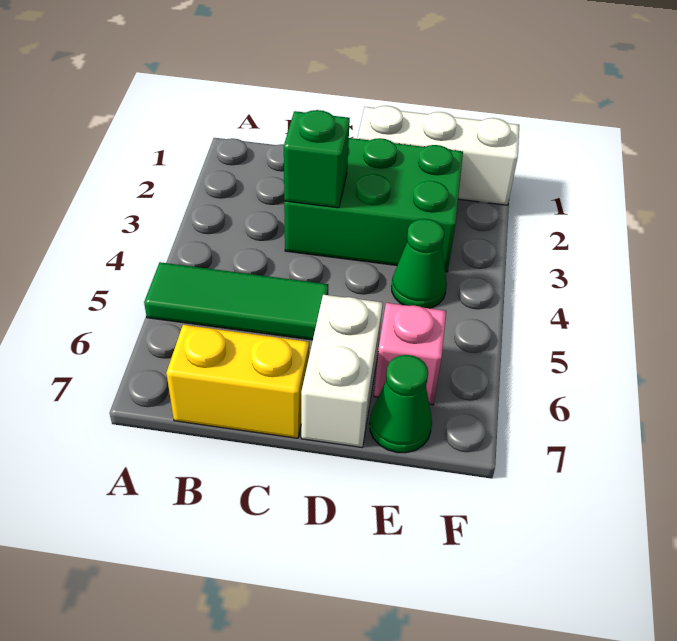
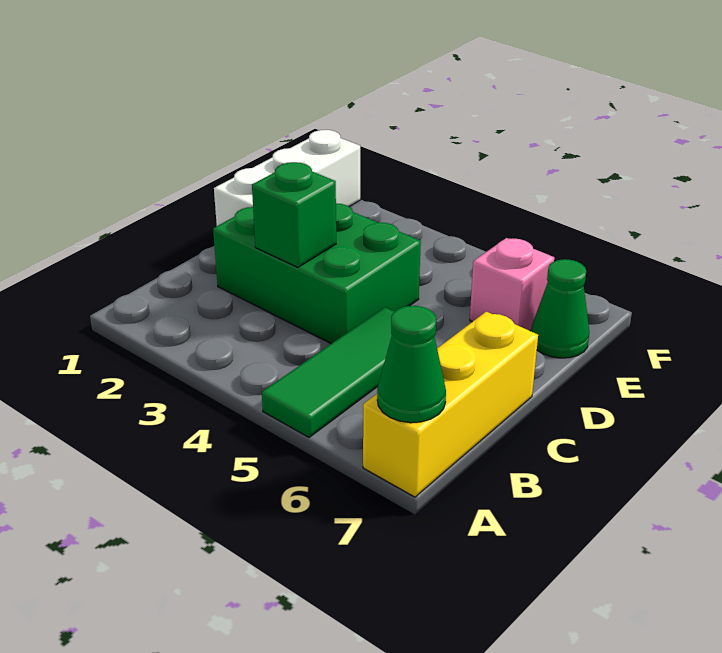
yellow brick B7:C7 level 1 -> yellow brick A7:C7 level 1
green brick C2:E3 level 1 -> green brick C2:D4 level 1
white brick D6:D7 level 1 -> none
green cone E4 level 1 -> green cone A7 level 2

